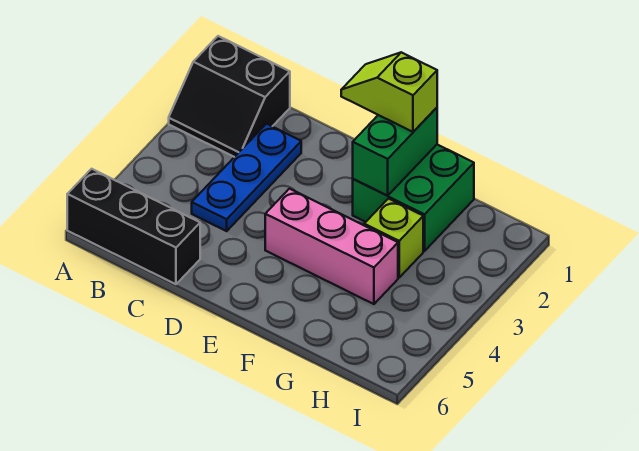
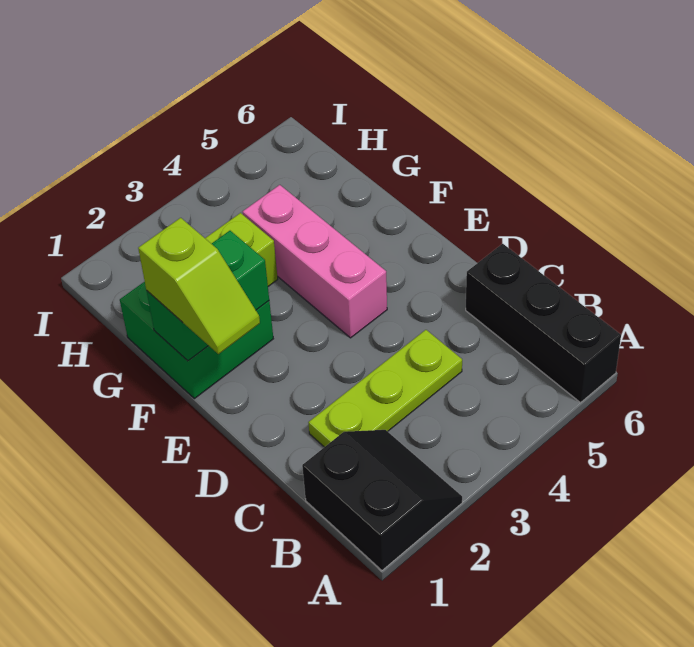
blue plate C2:C4 level 1 -> lime plate C2:C4 level 1

